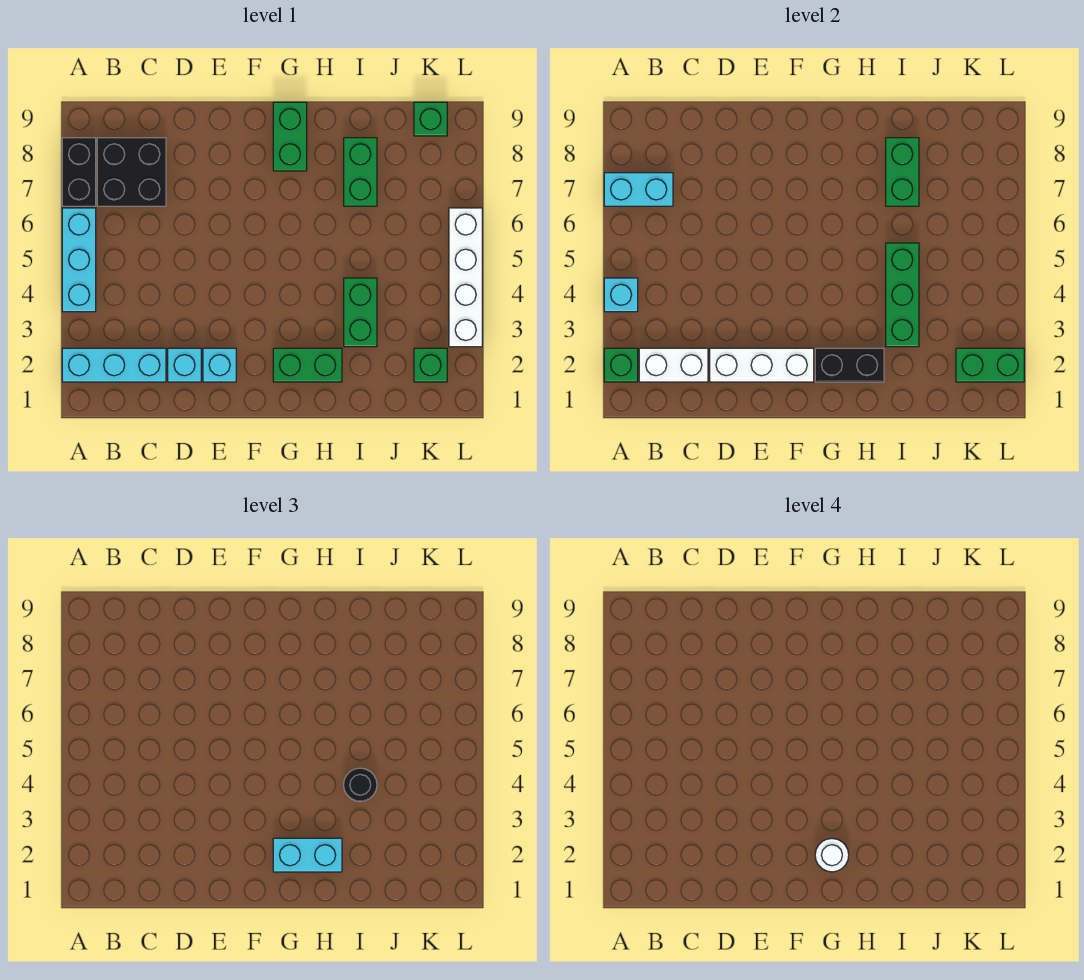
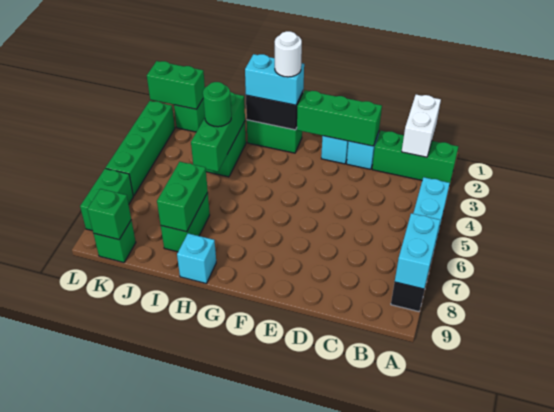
cyan brick A2:C2 level 1 -> green brick A2:C2 level 1
green brick A2 level 2 -> green brick K9 level 2
cyan brick A4 level 2 -> cyan brick H9 level 1
cyan brick A7:B7 level 2 -> cyan brick A7:A8 level 2
white brick B2:C2 level 2 -> white brick B1:B2 level 2
black brick B7:C8 level 1 -> none
white brick D2:F2 level 2 -> green brick D2:F2 level 2
green brick G8:G9 level 1 -> green brick L7:L8 level 1
black round brick I4 level 3 -> green round brick I4 level 3
white brick L3:L6 level 1 -> green brick L3:L6 level 1

